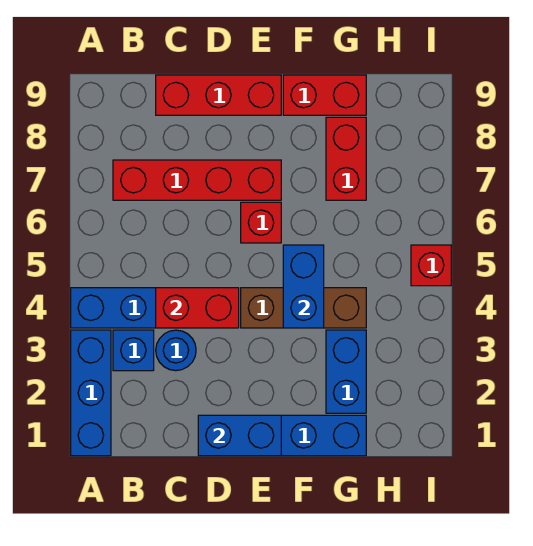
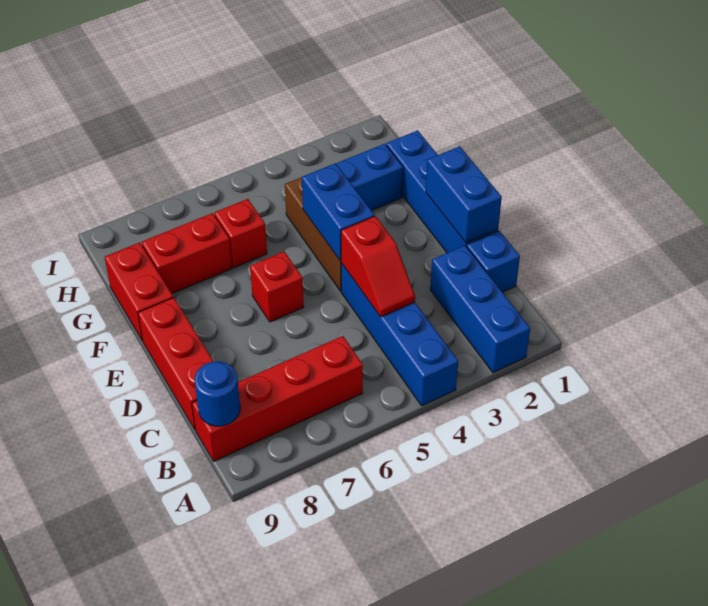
blue brick A1:A3 level 1 -> blue brick A2:C2 level 1
blue brick B3 level 1 -> blue brick C1 level 1
red brick B7:E7 level 1 -> red brick B6:B9 level 1
blue round brick C3 level 1 -> blue round brick B9 level 2
red brick C4:D4 level 2 -> red slope C4:D4 level 2 top D
blue brick F4:F5 level 2 -> blue brick E4:F4 level 2
red brick I5 level 1 -> red brick G6 level 1

